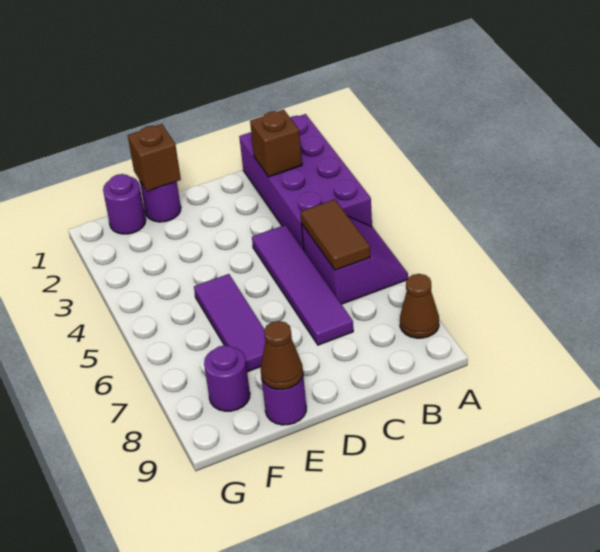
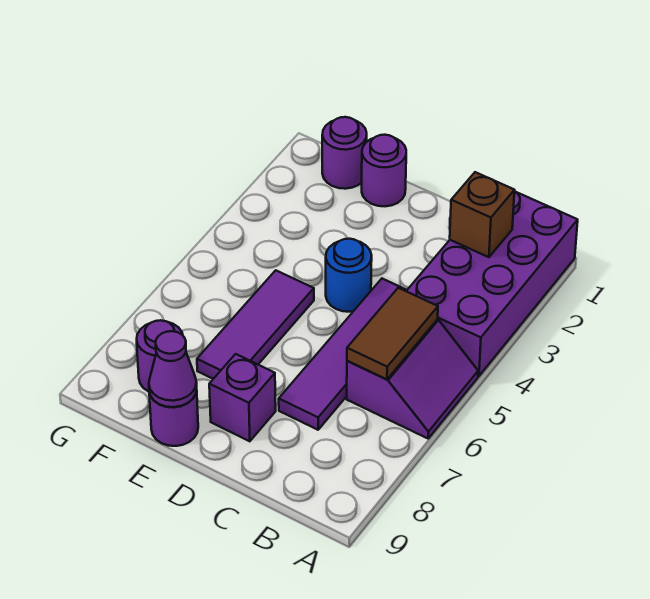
brown cone A8 level 1 -> none
none -> blue round brick D4 level 1
none -> purple brick D8 level 1
brown brick E1 level 2 -> none
brown cone E9 level 2 -> purple cone E9 level 2

